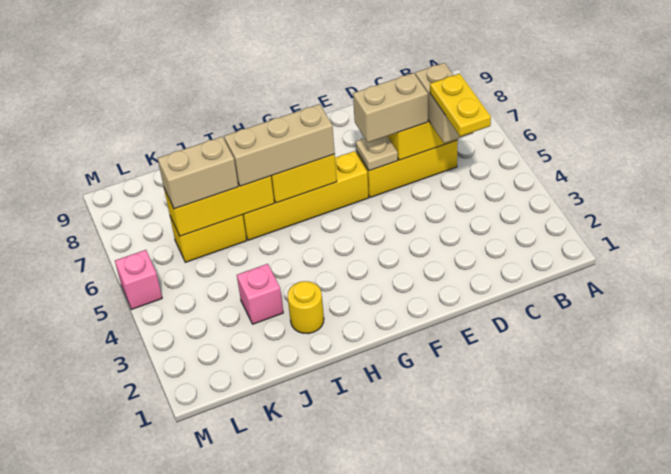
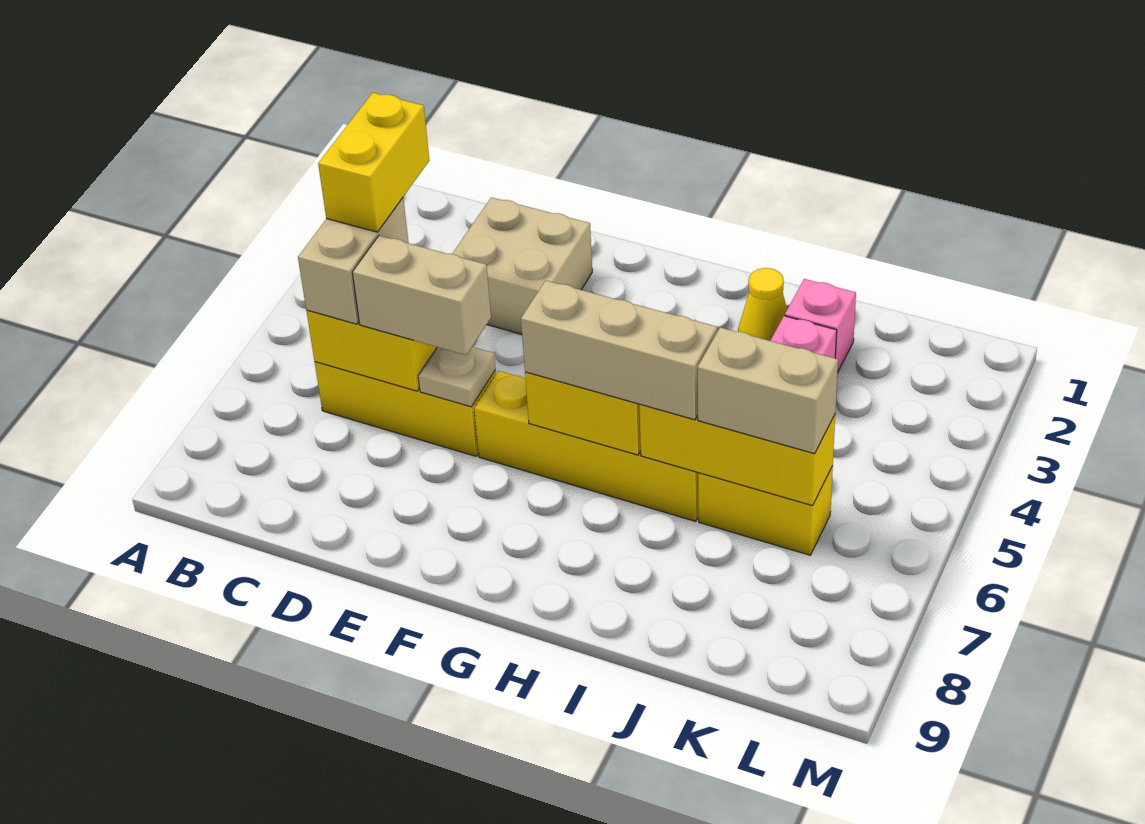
yellow plate C4:C5 level 4 -> yellow brick C4:C5 level 4
none -> tan brick D2:E3 level 1
yellow round brick I2 level 1 -> yellow cone I2 level 1
pink brick M5 level 1 -> pink brick J2 level 1

